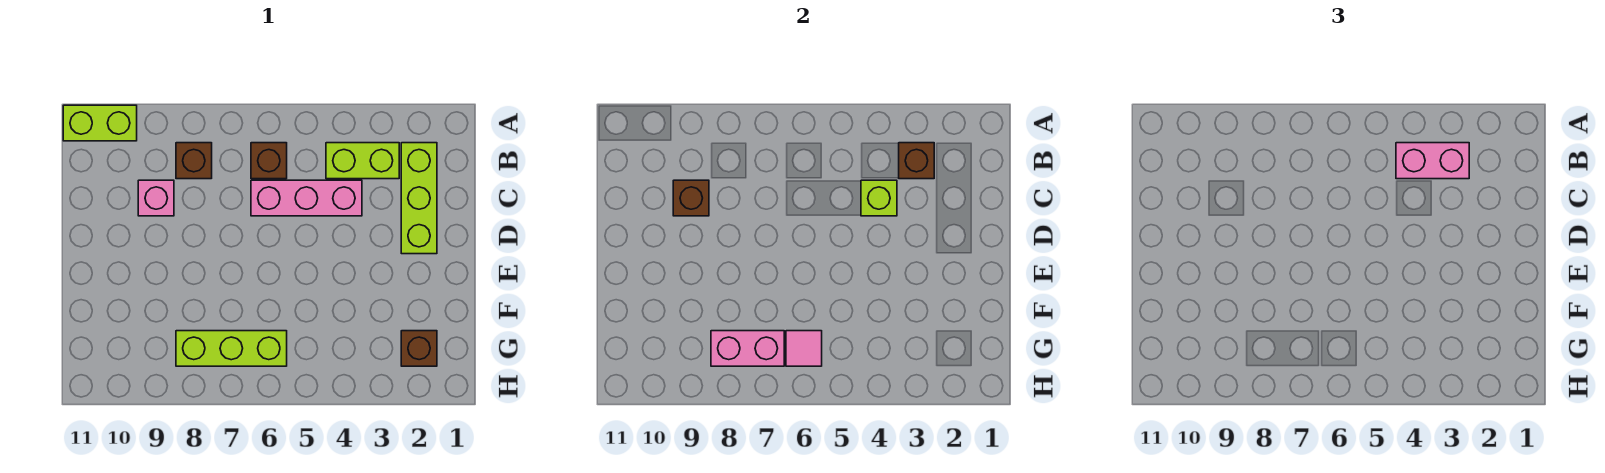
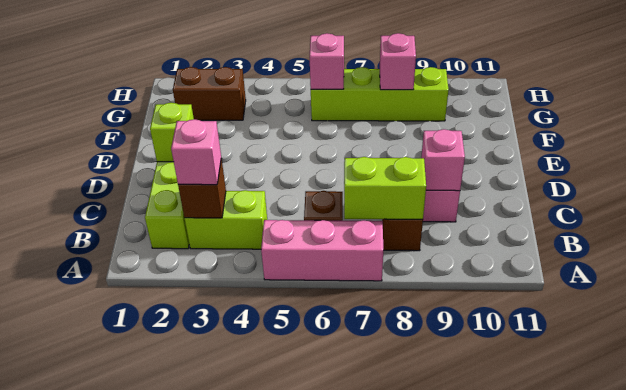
lime brick A10:A11 level 1 -> lime brick B7:B8 level 2
pink brick B3:B4 level 3 -> pink brick B3 level 3
pink brick C4:C6 level 1 -> pink brick A5:A7 level 1
lime brick C4 level 2 -> lime brick D2 level 2
brown brick C9 level 2 -> pink brick C9 level 2
brown brick G2 level 1 -> brown brick G2:G3 level 1
lime brick G6:G8 level 1 -> lime brick G6:G9 level 1
pink tile G6 level 2 -> pink brick G6 level 2
pink brick G7:G8 level 2 -> pink brick G8 level 2

